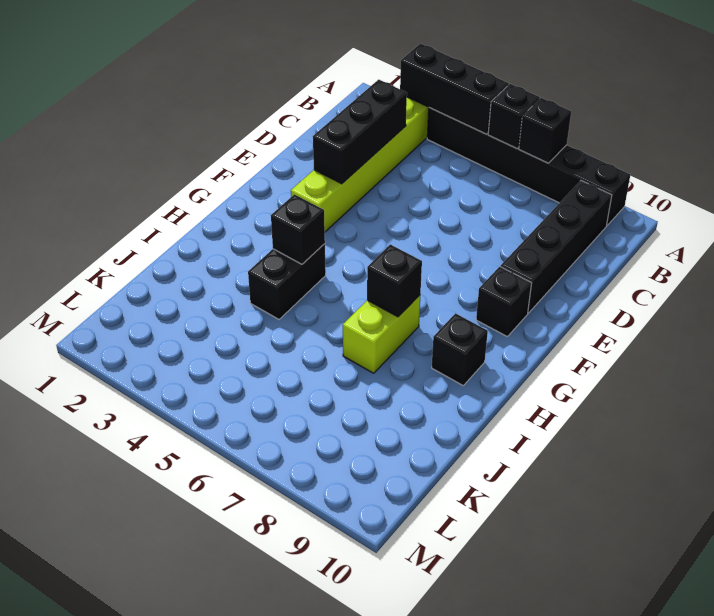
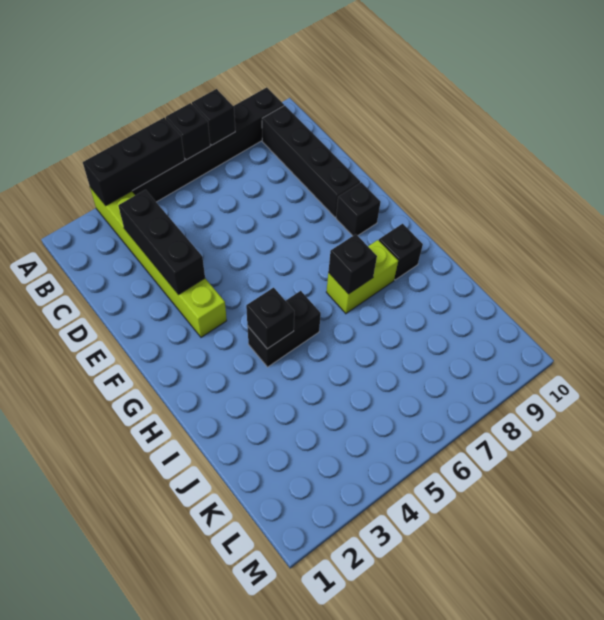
black brick H4:I4 level 1 -> black brick H4:H5 level 1
lime brick H7:I7 level 1 -> lime brick H7:H8 level 1

